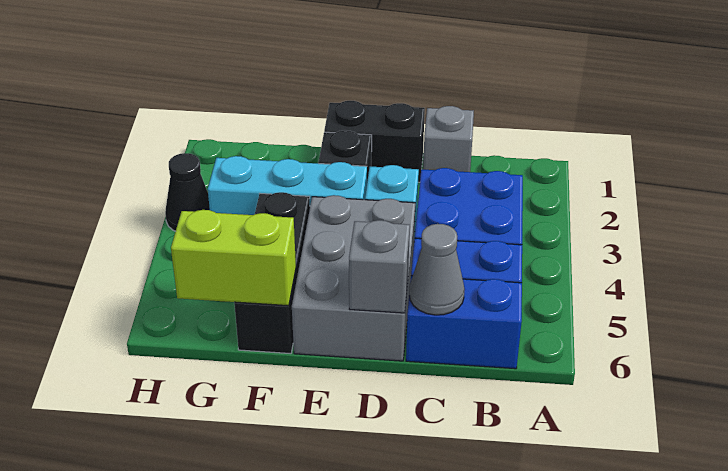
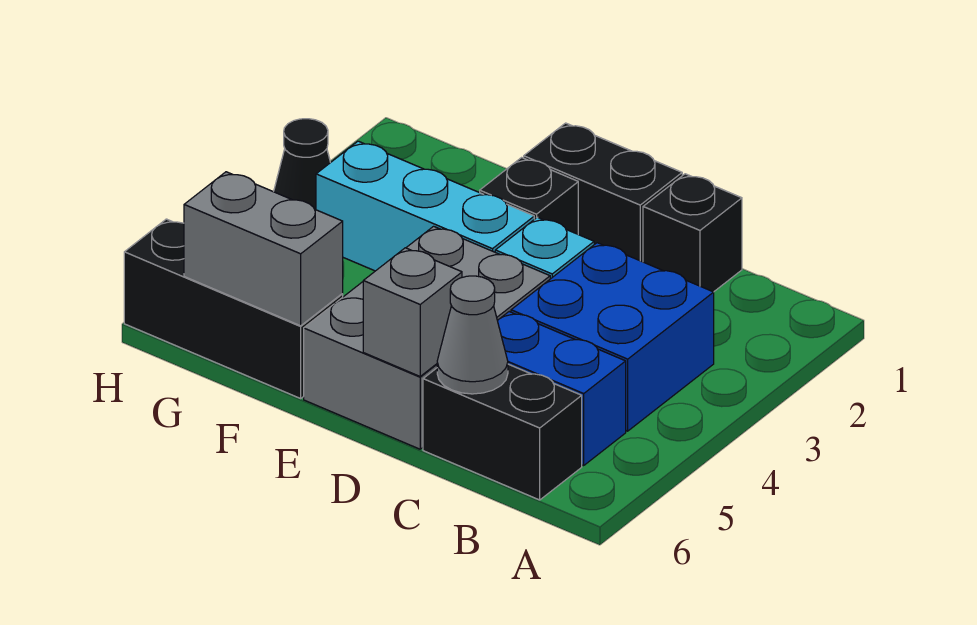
blue brick B6:C6 level 1 -> black brick B6:C6 level 1
grey brick C1 level 1 -> black brick C1 level 1
black brick F4:F6 level 1 -> black brick F6:H6 level 1
lime brick F6:G6 level 2 -> grey brick F6:G6 level 2

